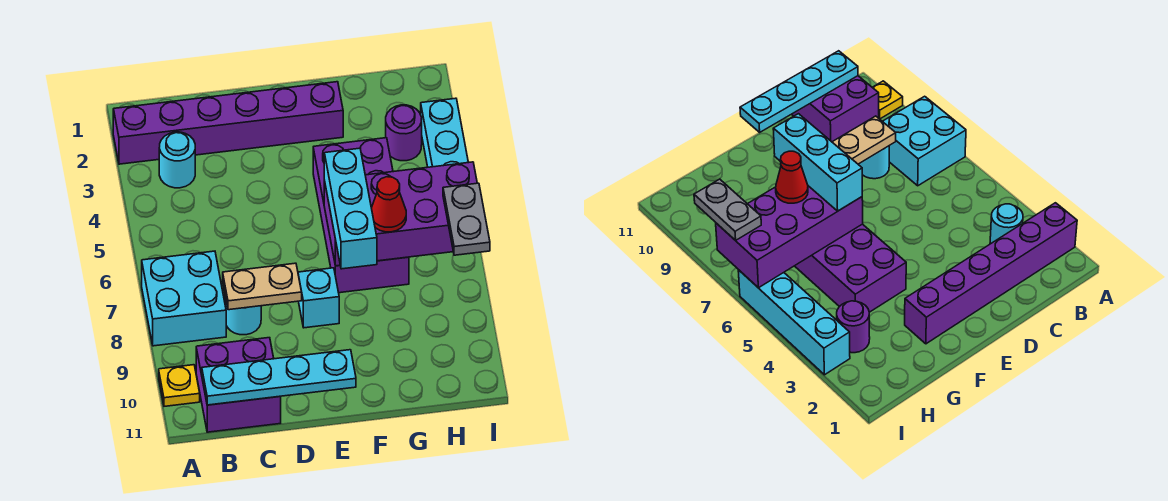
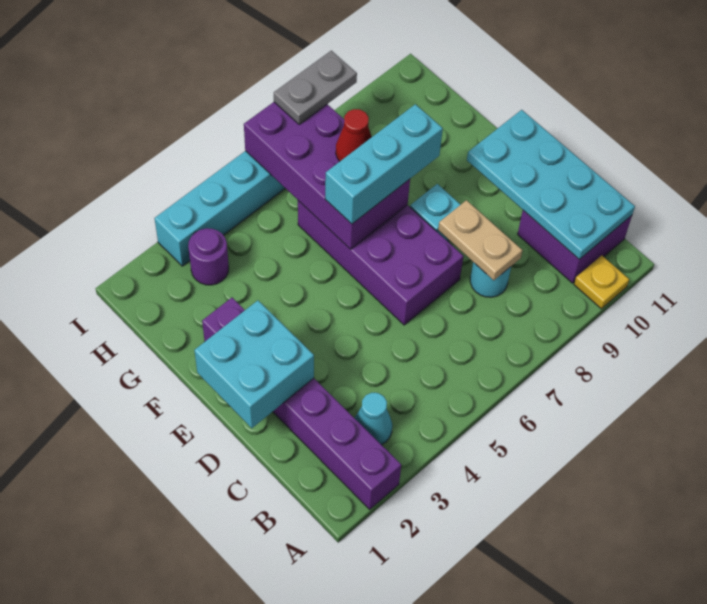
cyan brick A7:B8 level 1 -> cyan brick D1:E2 level 2
cyan round brick B3 level 1 -> cyan cone B3 level 1
cyan plate B11:E11 level 2 -> cyan plate B10:E11 level 2
purple brick F4:G7 level 1 -> purple brick D6:G7 level 1

